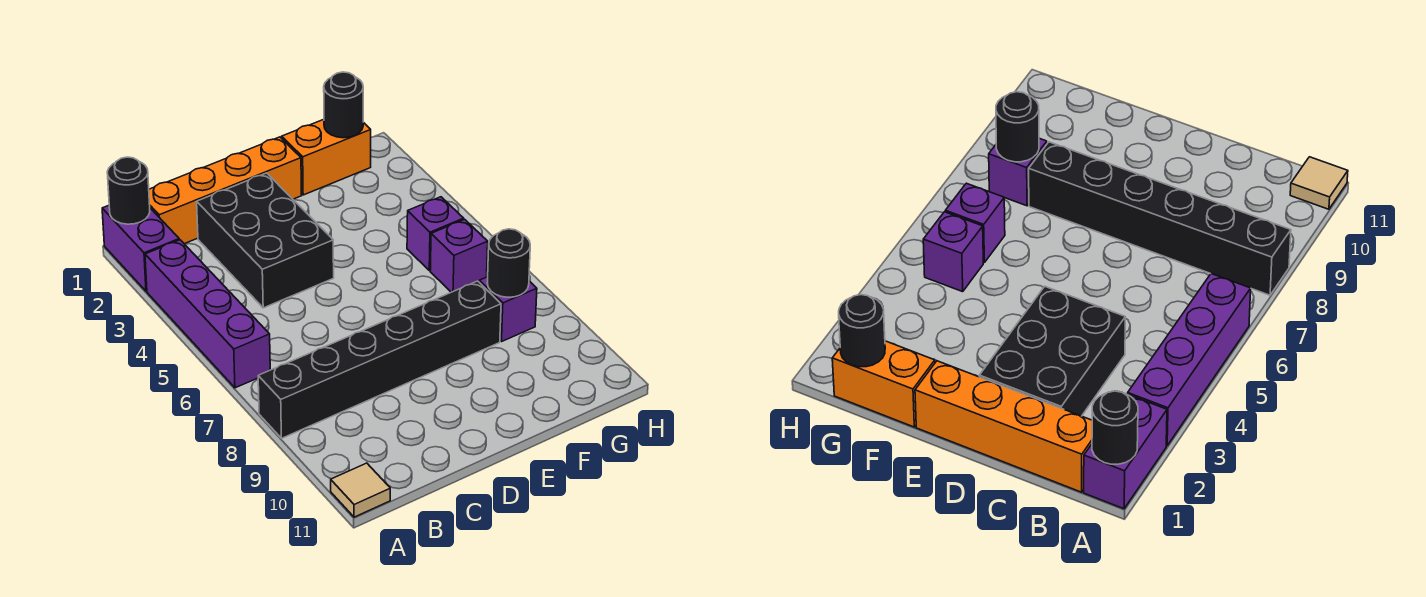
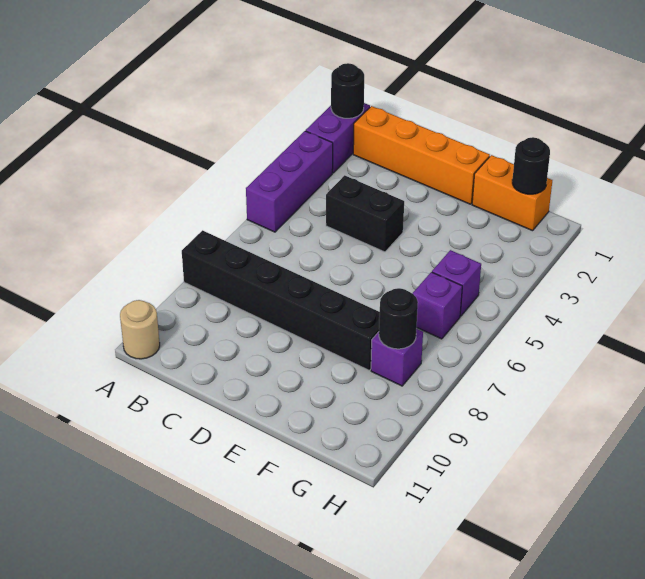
purple brick A3:A6 level 1 -> purple brick A3:A5 level 1
tan tile A11 level 1 -> tan round brick A11 level 1
black brick C2:D4 level 1 -> black brick C4:D4 level 1

